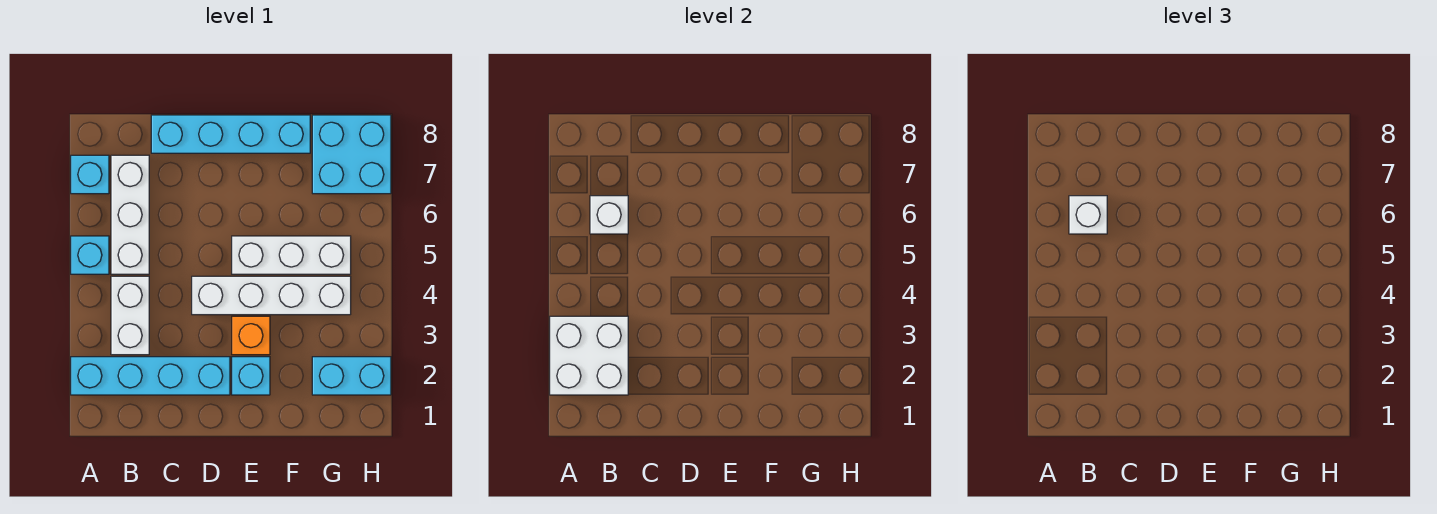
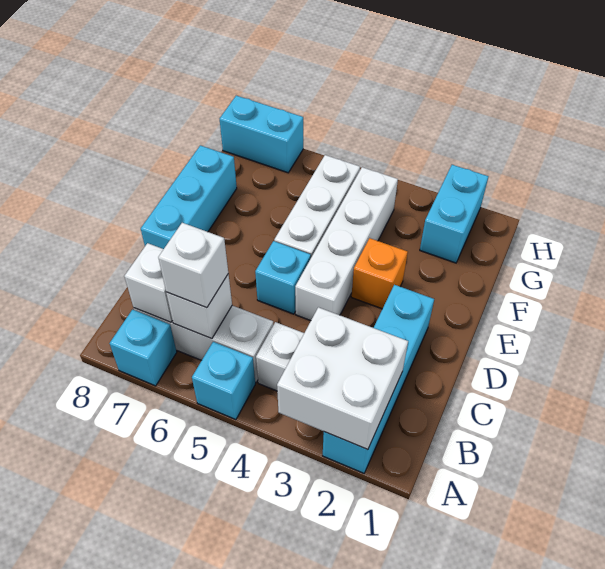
none -> white brick B7 level 2
cyan brick C8:F8 level 1 -> cyan brick D8:F8 level 1
cyan brick E2 level 1 -> cyan brick D5 level 1
cyan brick G7:H8 level 1 -> cyan brick H7:H8 level 1

